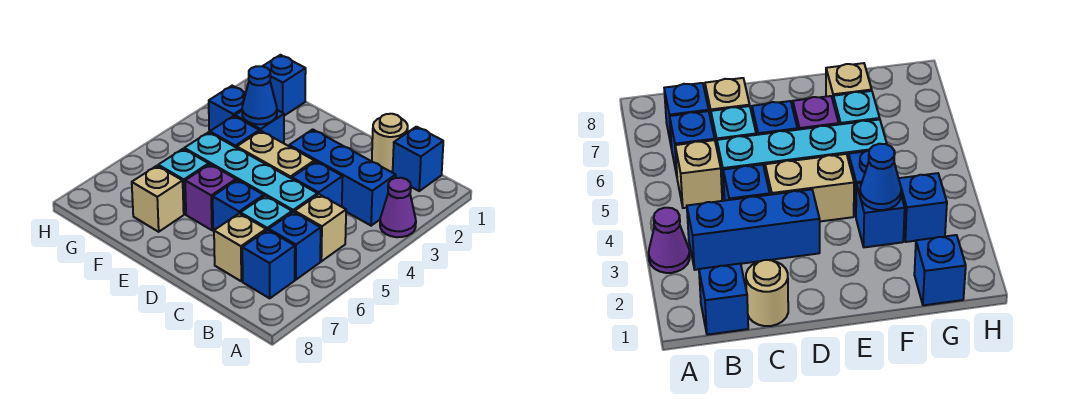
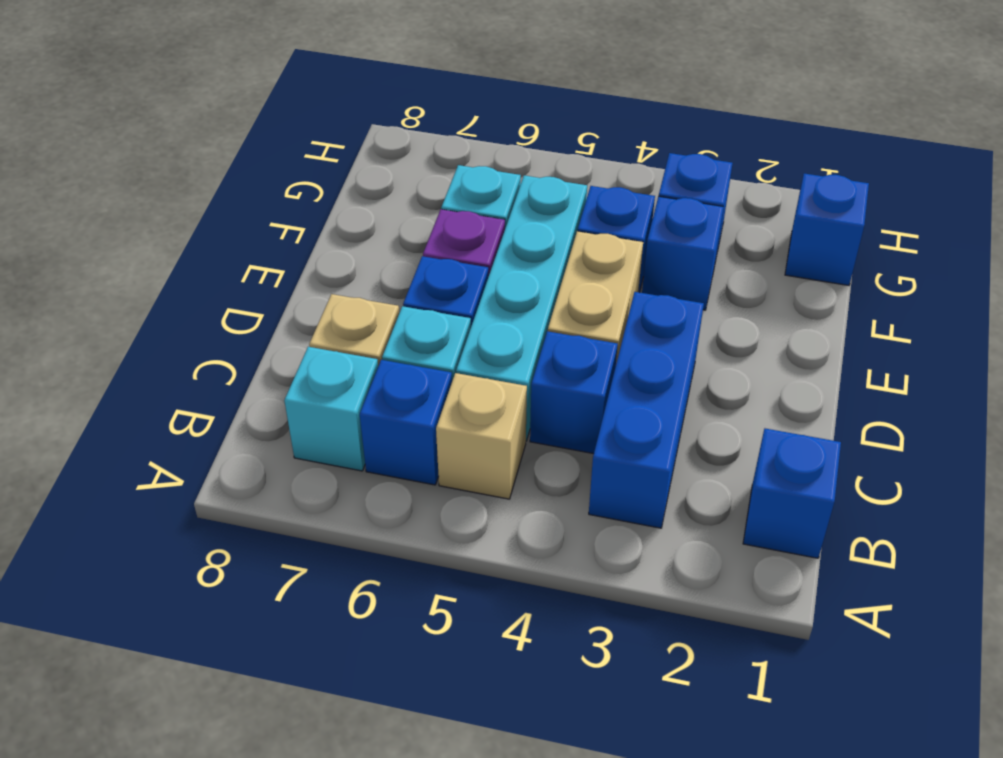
purple cone A3 level 1 -> none
blue brick B7 level 1 -> cyan brick B7 level 1
tan round brick C1 level 1 -> none
blue cone F3 level 2 -> none
tan brick F7 level 1 -> none

